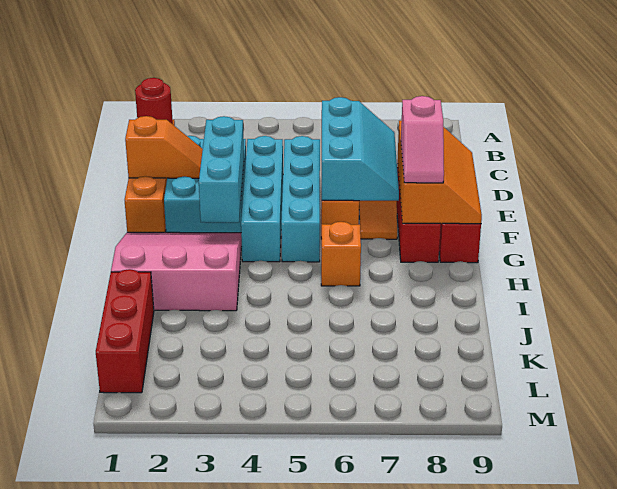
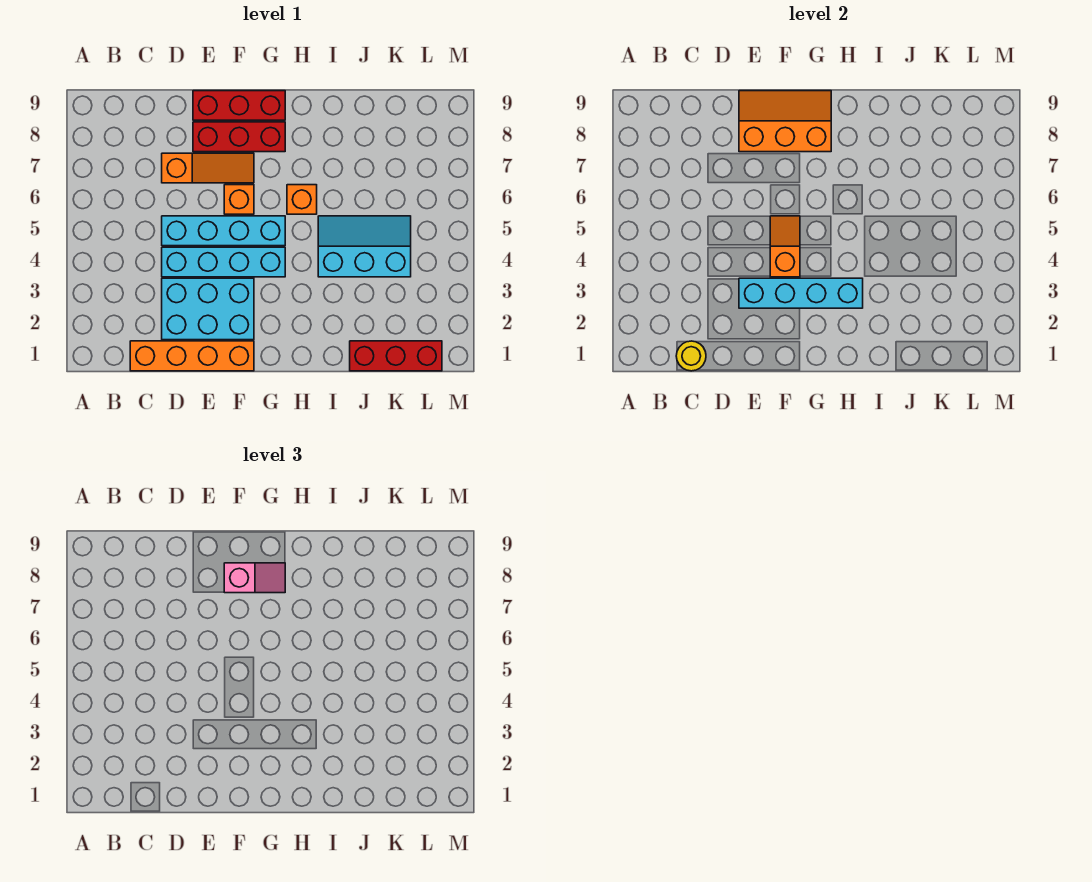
red round brick C1 level 2 -> yellow round brick C1 level 2
cyan slope D6:F7 level 2 top 6 -> cyan slope I4:K5 level 1 top 4
orange slope E1:E2 level 2 top 1 -> orange slope F4:F5 level 2 top 4
cyan brick E3:G3 level 2 -> cyan brick E3:H3 level 2
pink slope G1:I3 level 1 top I -> none

